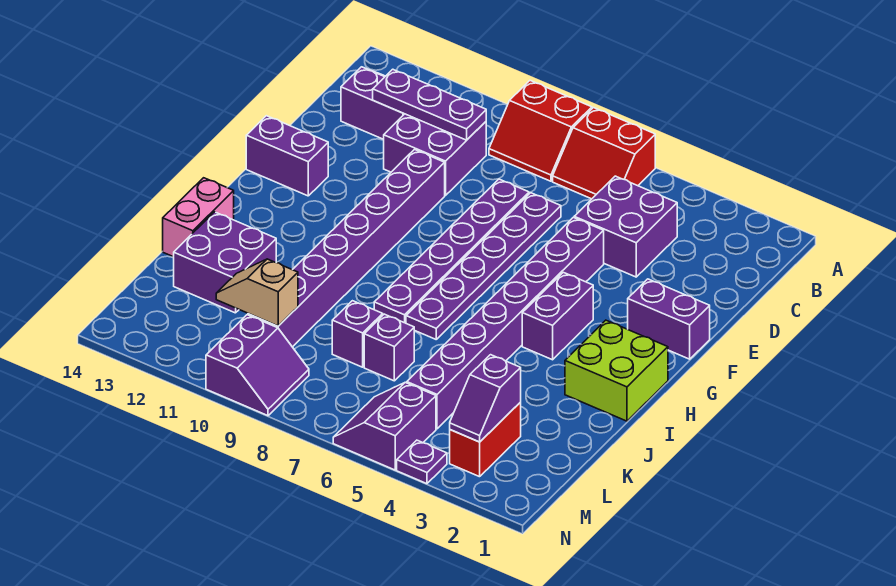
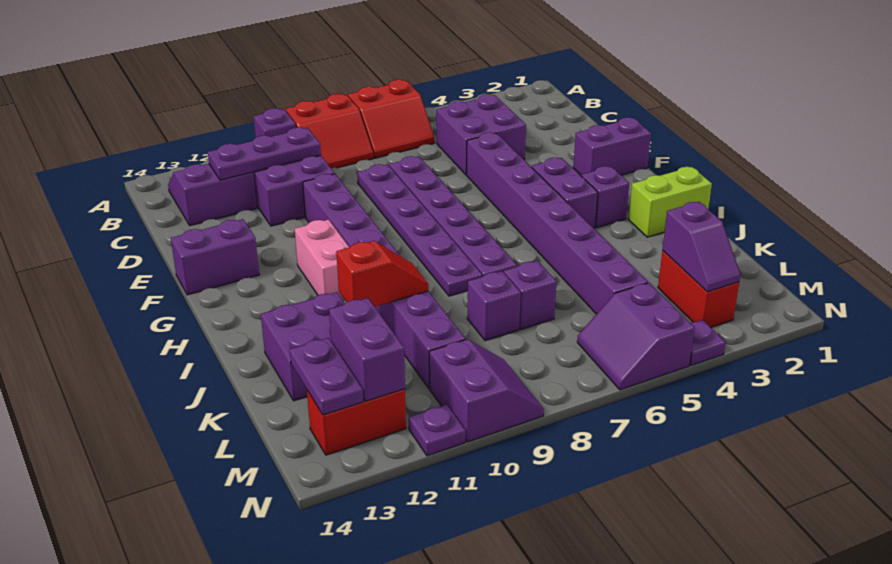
none -> purple brick A10 level 1
lime brick H1:I2 level 1 -> lime brick I1:I2 level 1
none -> purple brick H3 level 1
pink brick I14:J14 level 1 -> pink brick G11:H11 level 1
none -> red slope J10:J11 level 2 top 11
tan slope L10:L11 level 2 top 10 -> none
none -> purple brick L12:M12 level 2
none -> purple plate L13:M13 level 2
none -> red brick M12:M13 level 1
none -> purple plate N11 level 1

